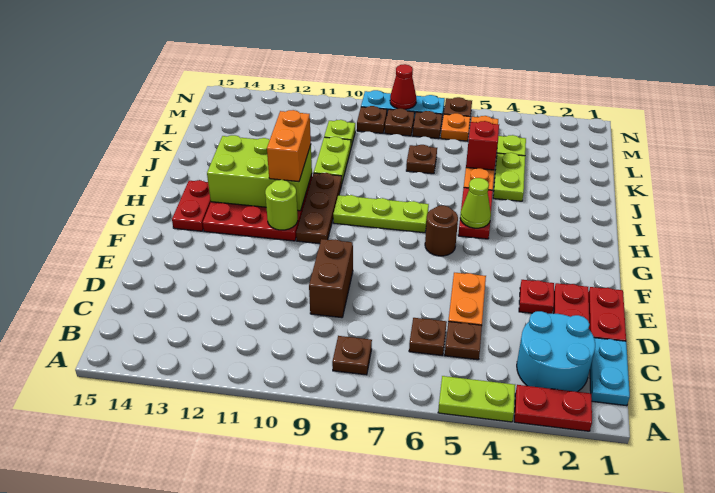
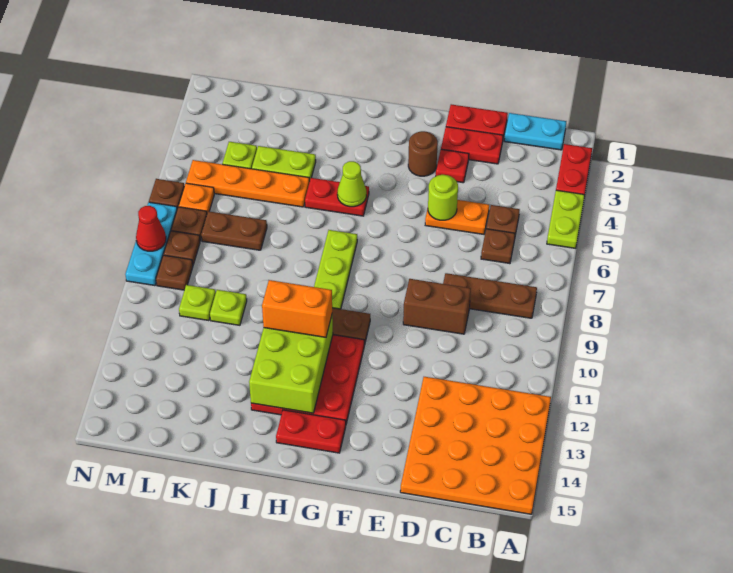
none -> orange plate A12:D15 level 1
cyan round brick B2:C3 level 1 -> none
brown plate B8 level 1 -> brown plate B8:D8 level 1
brown round brick G6 level 1 -> brown round brick F3 level 1
lime round brick G11 level 2 -> lime round brick E5 level 2
lime plate J10:K10 level 1 -> lime plate K10 level 1
red brick K5 level 2 -> none
brown plate K7 level 1 -> brown plate K7:L7 level 1

